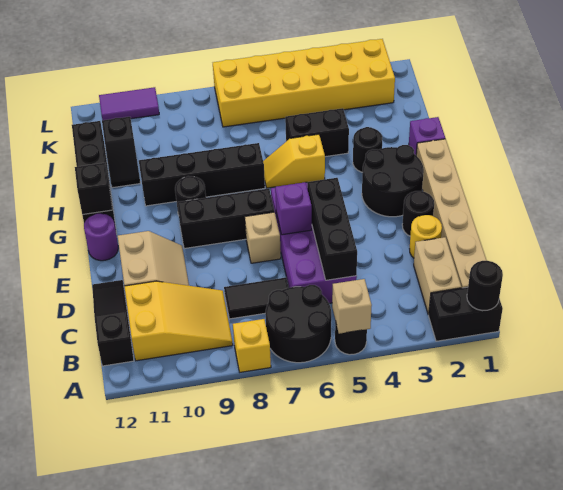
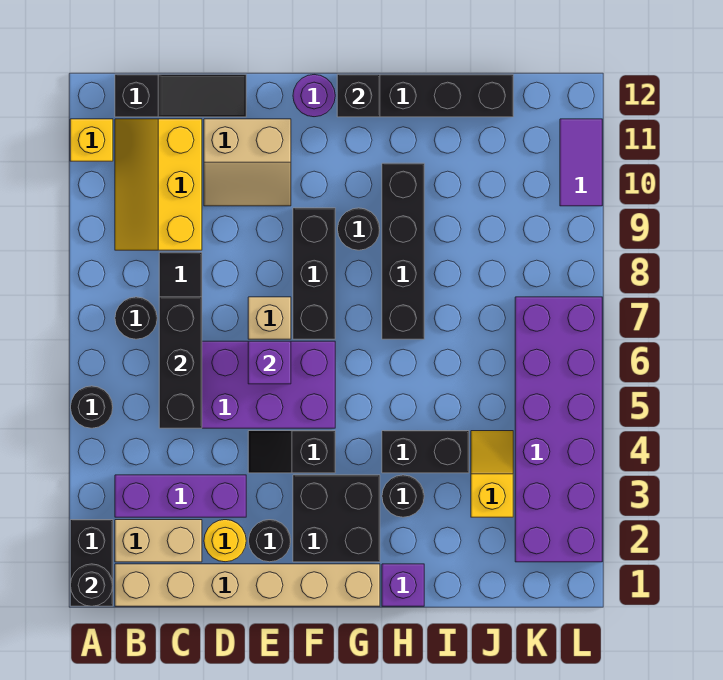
tan brick A5 level 2 -> none
black round brick A6:B7 level 1 -> black round brick B7 level 1
yellow brick A8 level 1 -> yellow brick A11 level 1
none -> purple brick B3:D3 level 1
yellow slope B9:C11 level 1 top 11 -> yellow slope B9:C11 level 1 top C
black brick C5:E5 level 2 -> black brick C5:C7 level 2
black round brick F2:G3 level 1 -> black brick F2:G3 level 1
yellow slope H5:H6 level 1 top 5 -> yellow slope J3:J4 level 1 top 3
black brick I4:I5 level 1 -> black brick H4:I4 level 1
black slope I11:J11 level 1 top J -> black slope E4:F4 level 1 top F
yellow brick K2:L7 level 1 -> purple brick K2:L7 level 1

